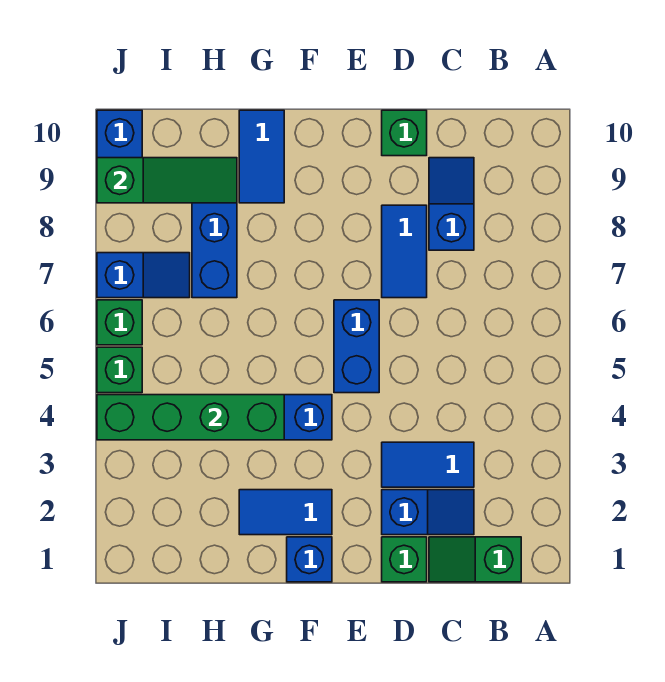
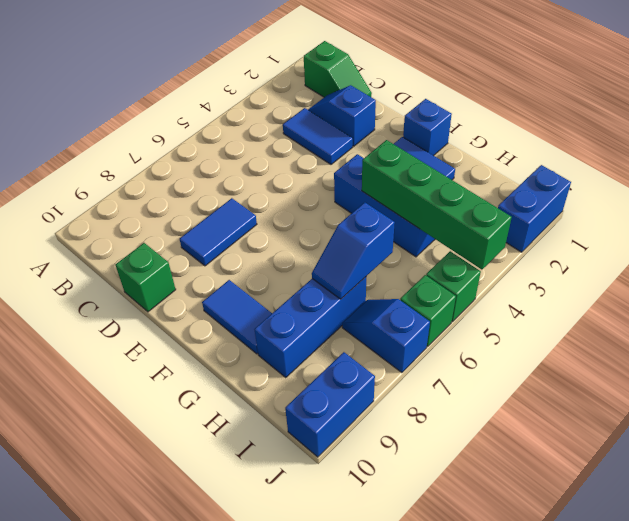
blue slope C8:C9 level 1 top 8 -> blue slope H6:H7 level 2 top 6
green brick D1 level 1 -> none
blue brick E5:E6 level 1 -> blue brick J1:J2 level 1
blue tile G9:G10 level 1 -> blue tile F9:G9 level 1
green slope H9:J9 level 2 top J -> none

